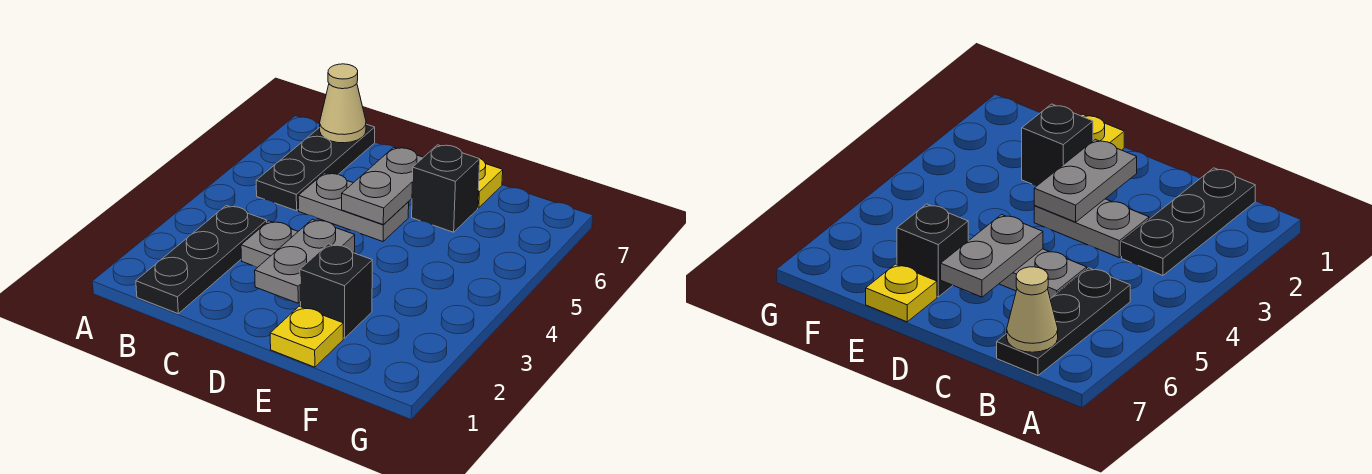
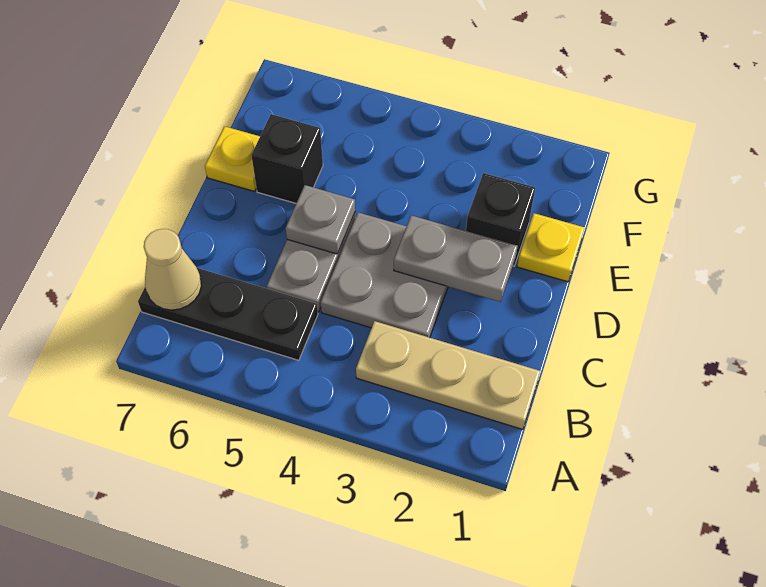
black plate B1:B3 level 1 -> tan plate B1:B3 level 1
grey plate C3:D3 level 1 -> grey plate C3:D4 level 1
grey plate D5:D6 level 2 -> grey plate D5 level 2

